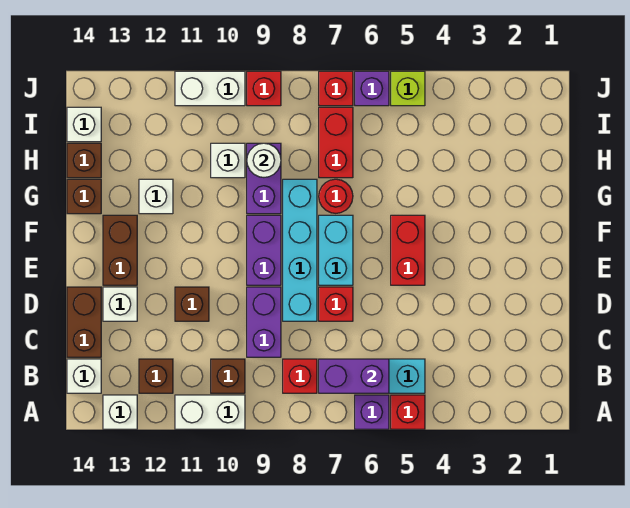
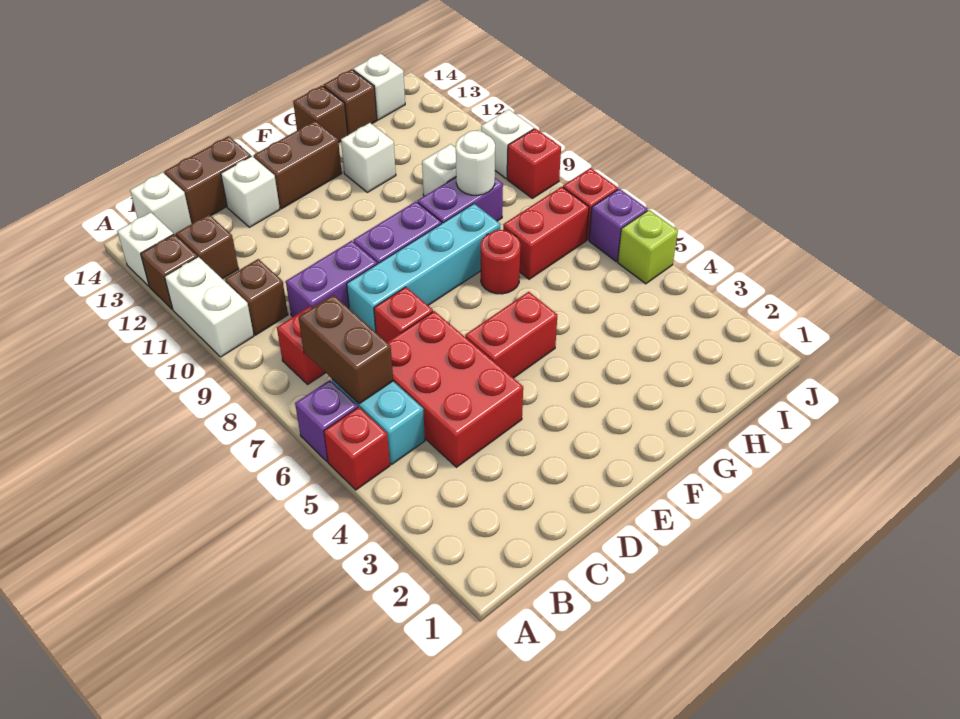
purple brick B6:B7 level 2 -> brown brick B6:B7 level 2
none -> red brick C4:D6 level 1
brown brick D11 level 1 -> brown brick A12 level 1
cyan brick E7:F7 level 1 -> none
white brick J10:J11 level 1 -> white brick J10 level 1

